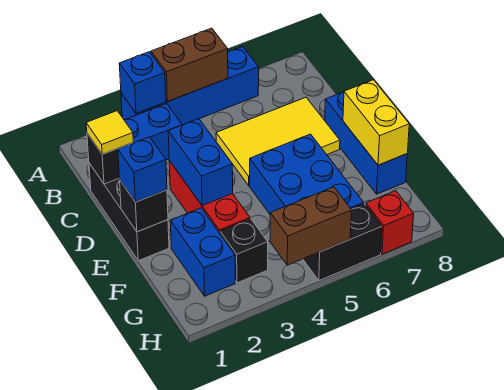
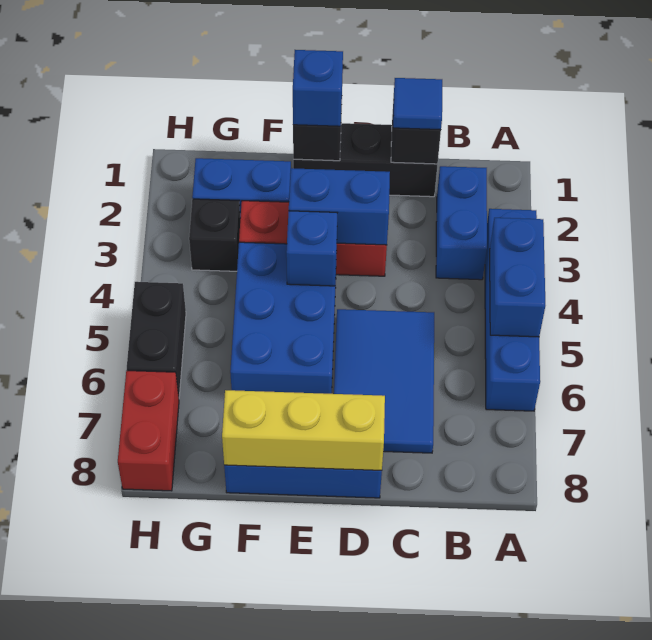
blue brick A3 level 2 -> blue brick E4 level 2
brown brick A4:A5 level 2 -> blue brick A4:A5 level 2
yellow tile C1 level 3 -> blue tile C1 level 3
yellow tile C5:D7 level 1 -> blue tile C5:D7 level 1
blue brick E5:G6 level 1 -> blue brick E4:F6 level 1
yellow brick E8:F8 level 2 -> yellow brick D8:F8 level 2
brown brick H4:H5 level 2 -> none
red brick H7 level 1 -> red brick H7:H8 level 1

